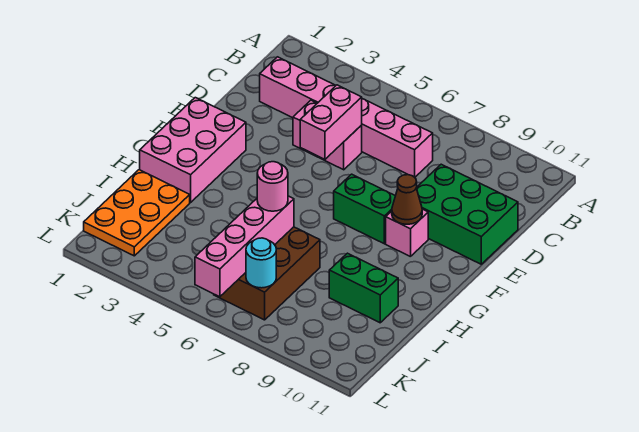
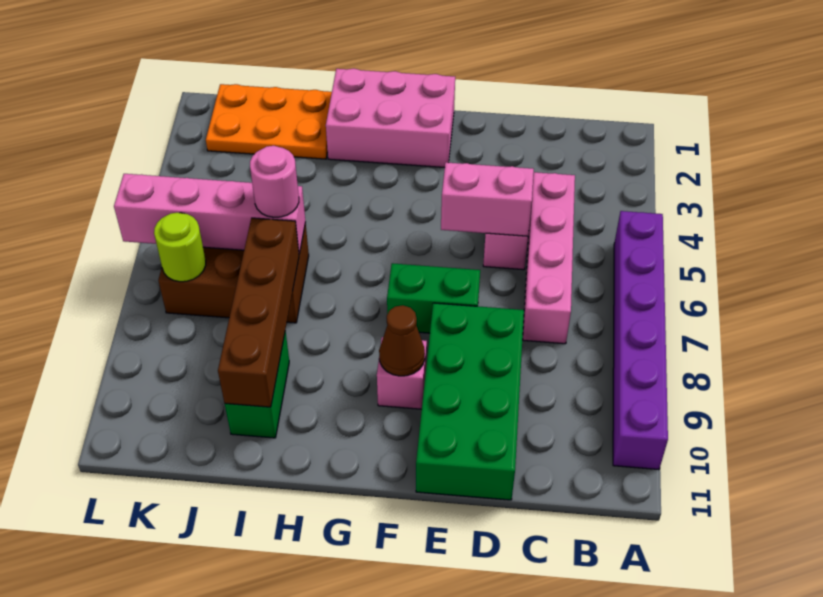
none -> purple brick A5:A10 level 1
pink brick C2:C7 level 1 -> pink brick C4:C7 level 1
green brick D9:E11 level 1 -> green brick D8:E11 level 1
green brick F7:F8 level 1 -> green brick E7:F7 level 1
none -> brown brick I7:I10 level 2
cyan round brick K7 level 2 -> lime round brick K7 level 2

